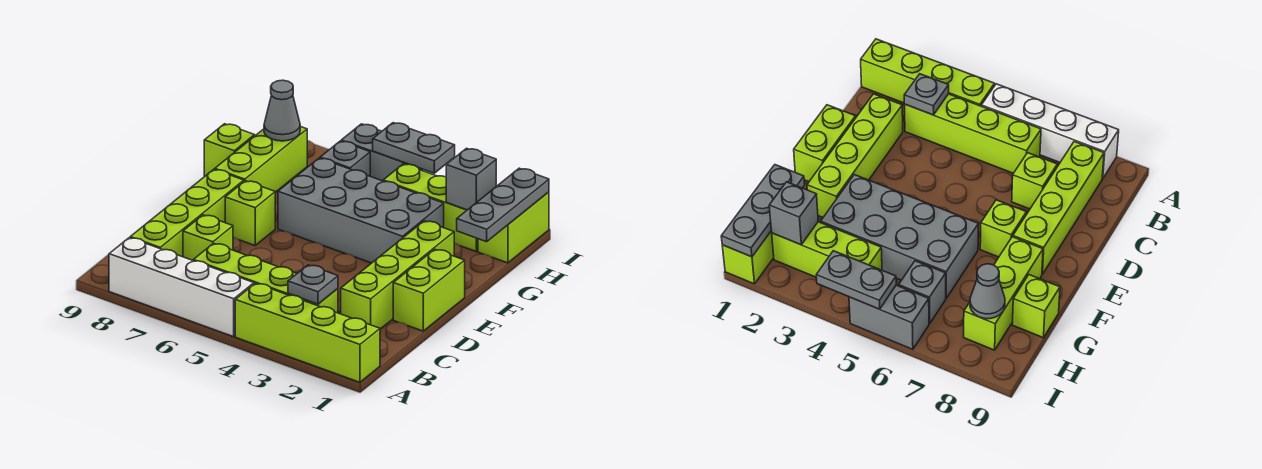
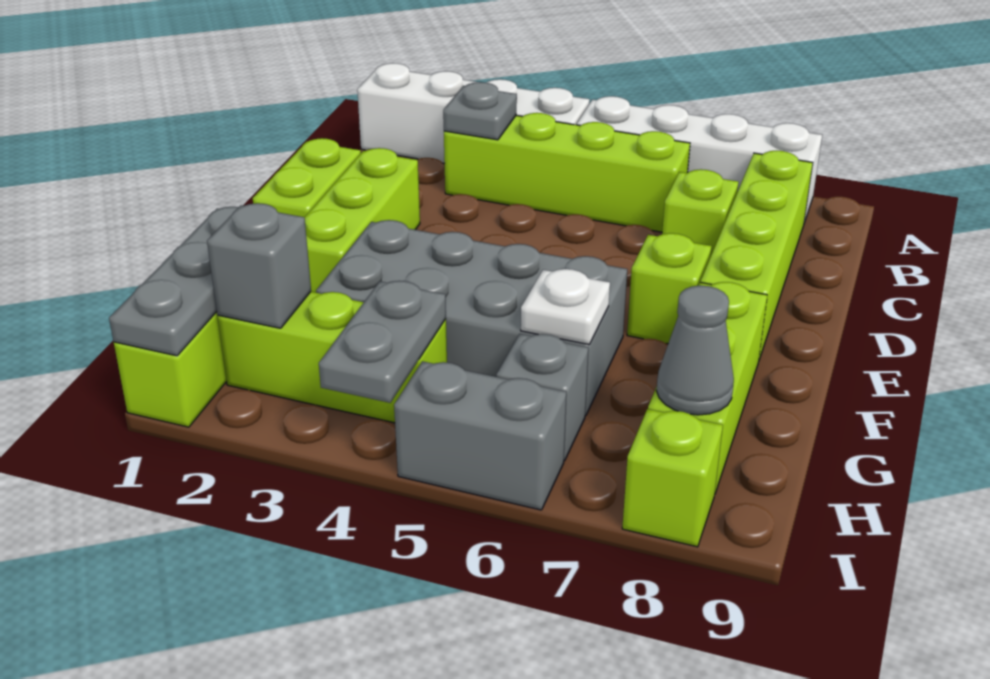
lime brick A1:A4 level 1 -> white brick A1:A4 level 1
lime brick C2:F2 level 1 -> lime brick D2:F2 level 1
none -> white plate G6 level 2
lime brick G9 level 1 -> lime brick I8 level 1
grey plate I4:I5 level 2 -> grey plate H4:I4 level 2

